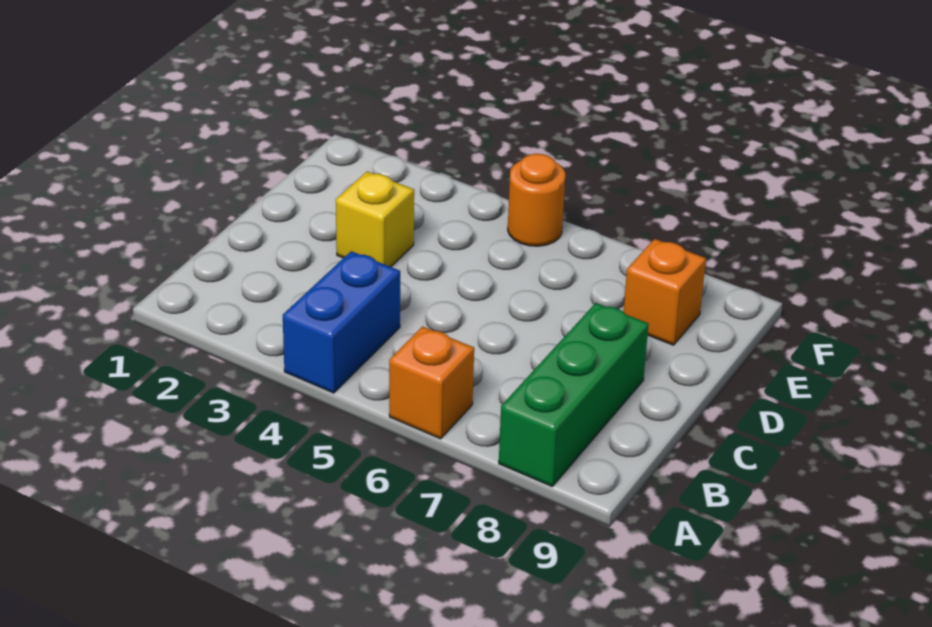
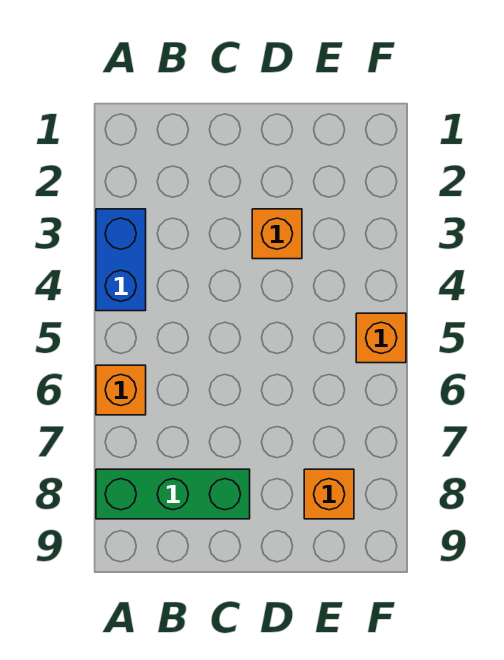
blue brick A4:B4 level 1 -> blue brick A3:A4 level 1
yellow brick D3 level 1 -> orange brick D3 level 1
orange round brick F5 level 1 -> orange brick F5 level 1

